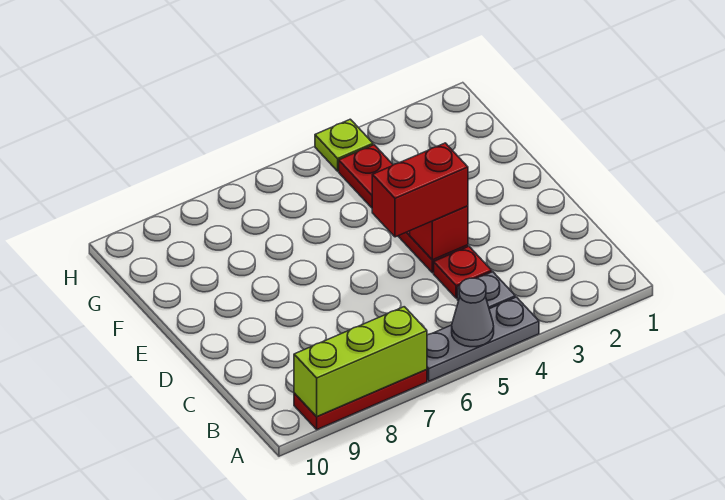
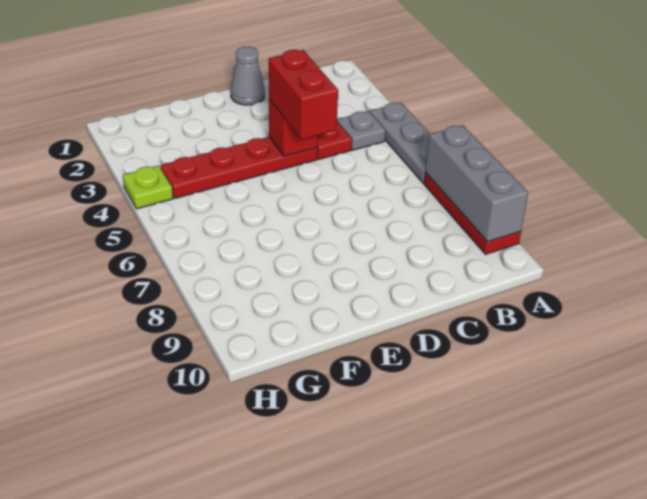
grey cone A5 level 2 -> grey cone D1 level 1
lime brick A7:A9 level 2 -> grey brick A7:A9 level 2

